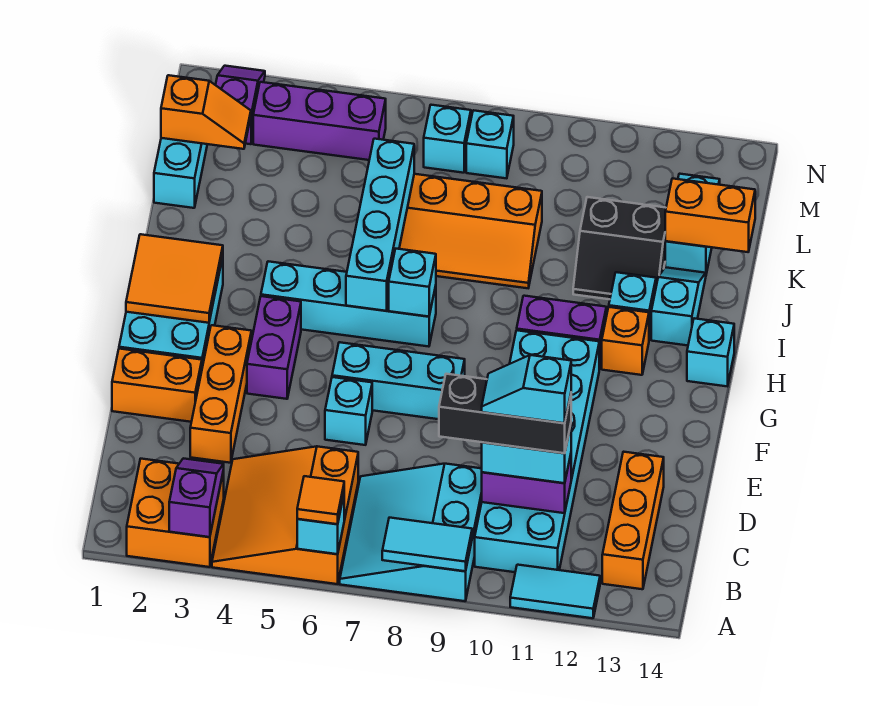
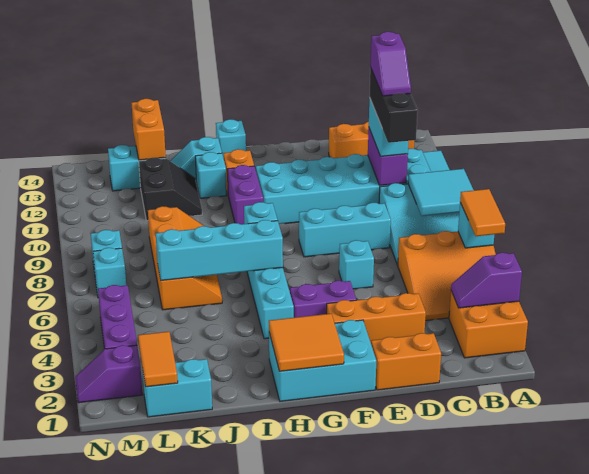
orange tile A6 level 3 -> orange tile A5:A6 level 3
cyan tile A8:A9 level 2 -> cyan tile A8:B9 level 2
cyan slope C10:C11 level 5 top 11 -> purple slope C10:C11 level 5 top 11
orange brick E1:E2 level 1 -> orange brick D1:E1 level 1
cyan brick F6:F8 level 1 -> cyan brick D8:F8 level 1
orange slope L1:L2 level 2 top 1 -> orange tile L1:L2 level 2

